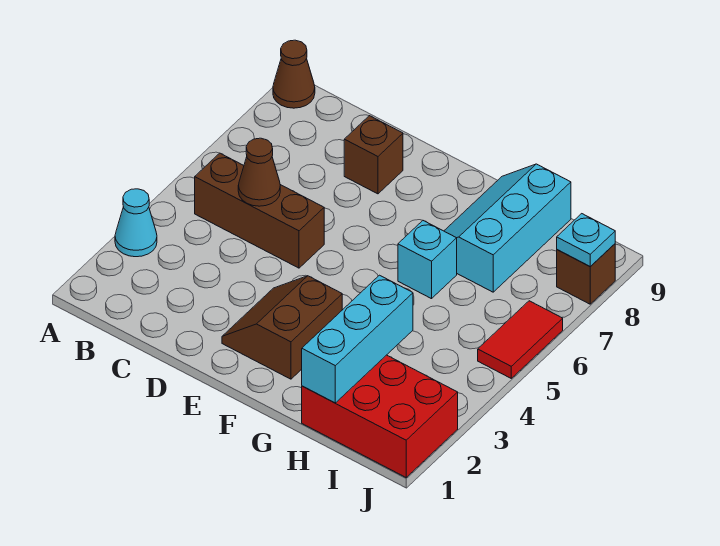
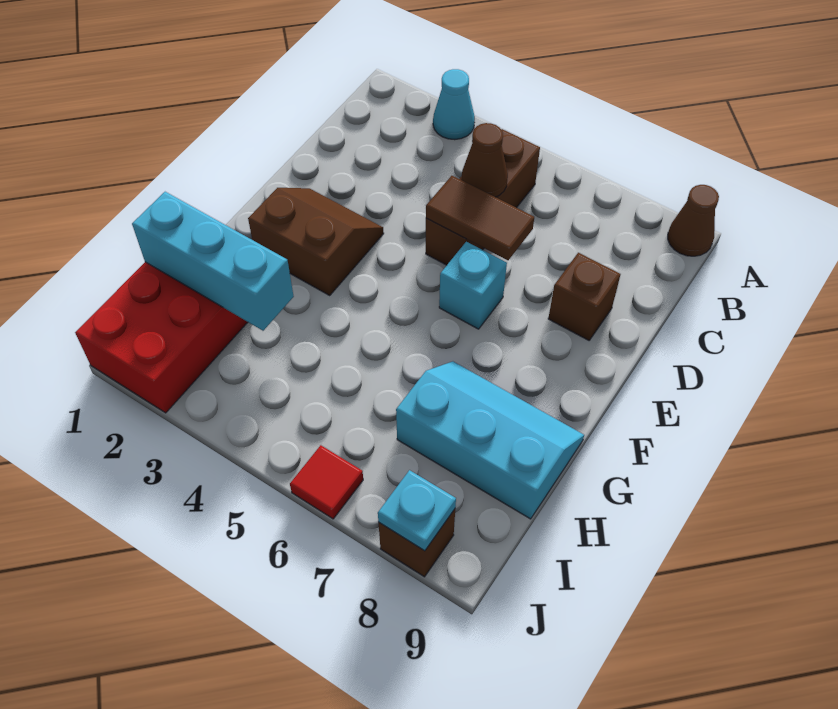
none -> brown tile D5:D6 level 2
cyan brick G6 level 1 -> cyan brick E6 level 1
red tile J5:J6 level 1 -> red tile J6 level 1

